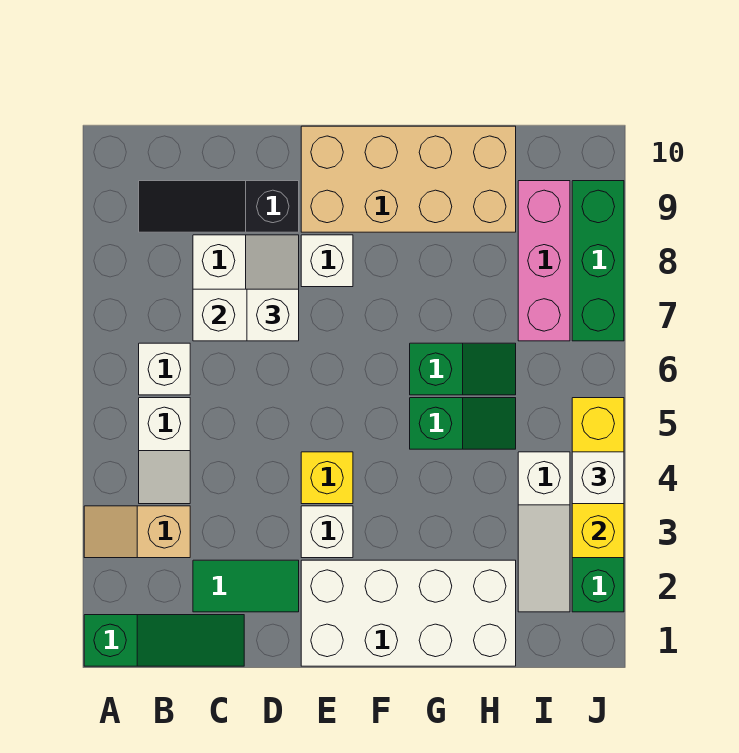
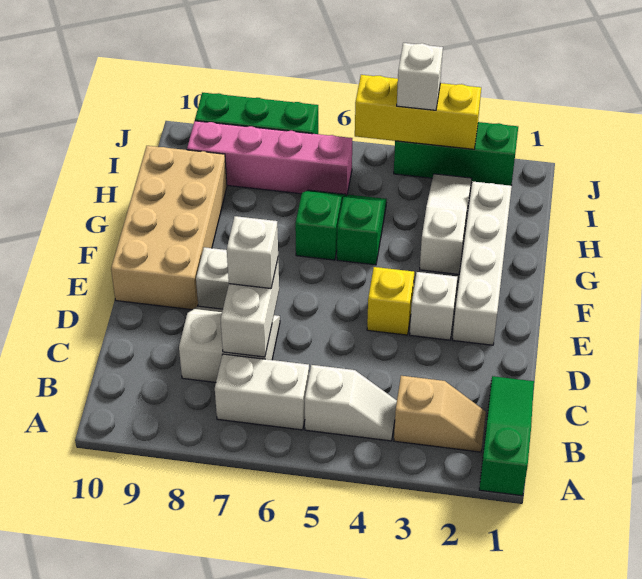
tan slope A3:B3 level 1 top B -> tan slope B2:B3 level 1 top 3
white brick B6 level 1 -> white brick B6:B7 level 1
black slope B9:D9 level 1 top D -> none
green tile C2:D2 level 1 -> none
white brick E1:H2 level 1 -> white brick E2:H2 level 1
white slope I2:I4 level 1 top 4 -> white slope G3:I3 level 1 top G
pink brick I7:I9 level 1 -> pink brick I6:I9 level 1

